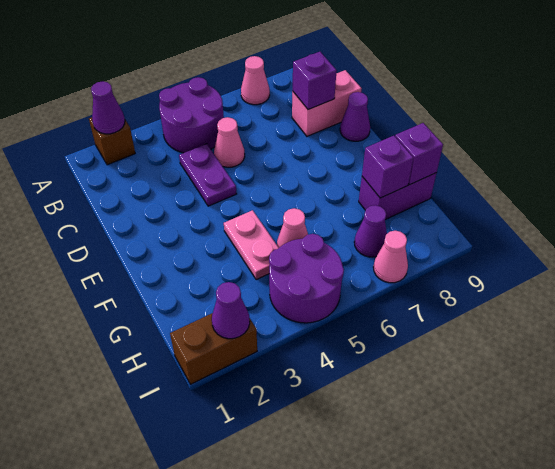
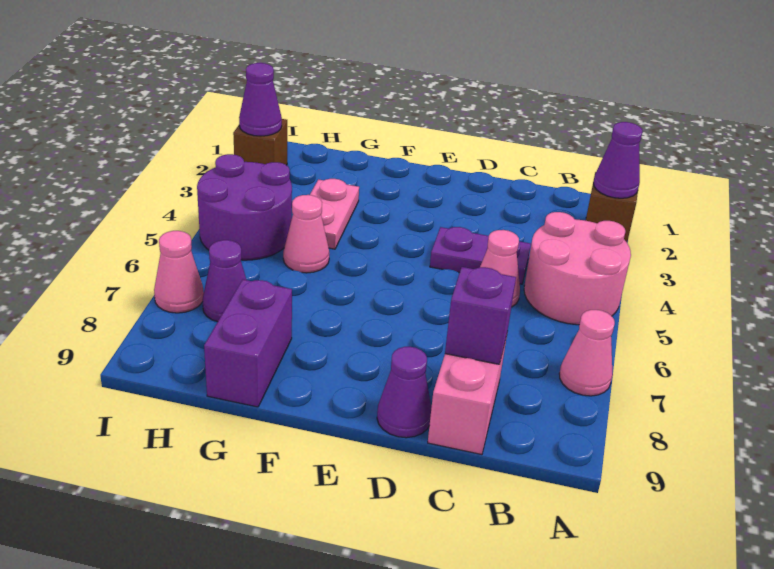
purple round brick A4:B5 level 1 -> pink round brick A4:B5 level 1
pink plate F4:G4 level 1 -> pink plate G3:G4 level 1
purple brick G8 level 2 -> none
purple brick G9 level 2 -> none
brown brick I1:I2 level 1 -> brown brick I2 level 1

